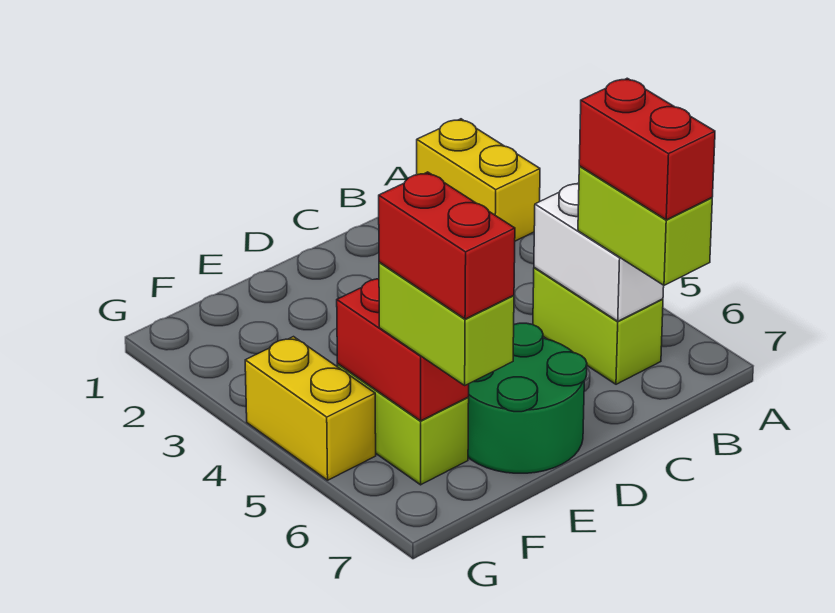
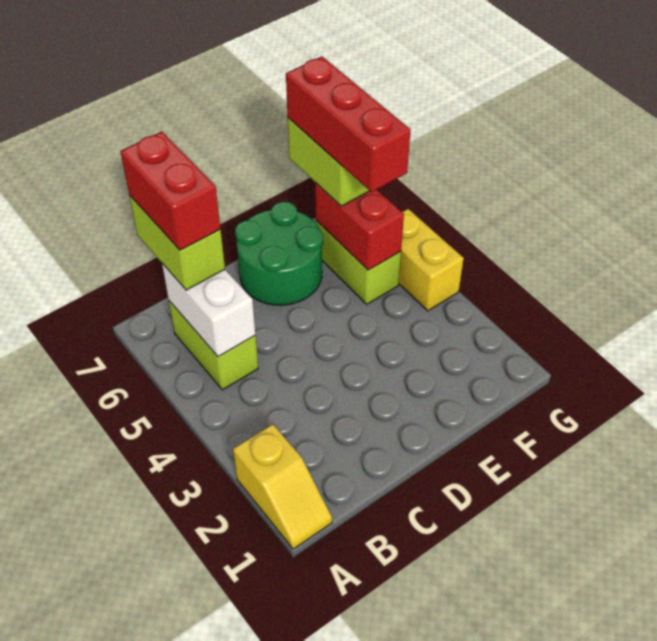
yellow brick A1:A2 level 1 -> yellow slope A1:A2 level 1 top 2
red brick F6:F7 level 4 -> red brick F5:F7 level 4

